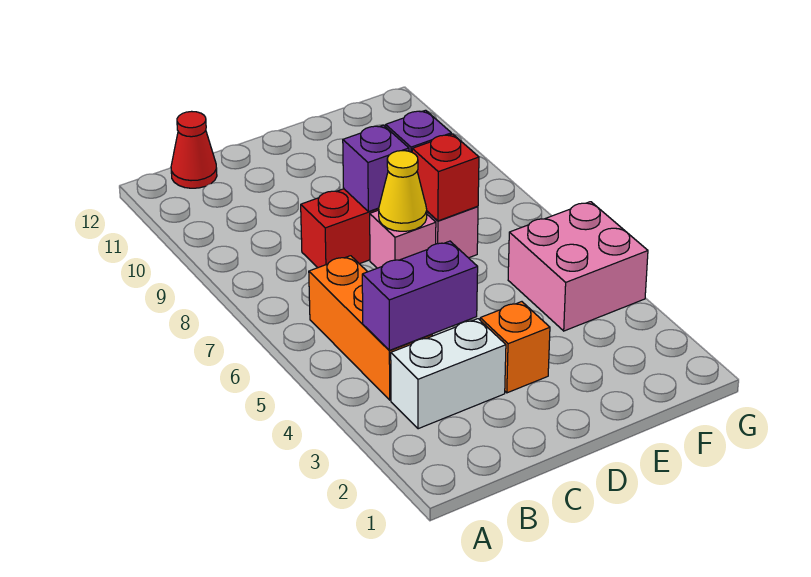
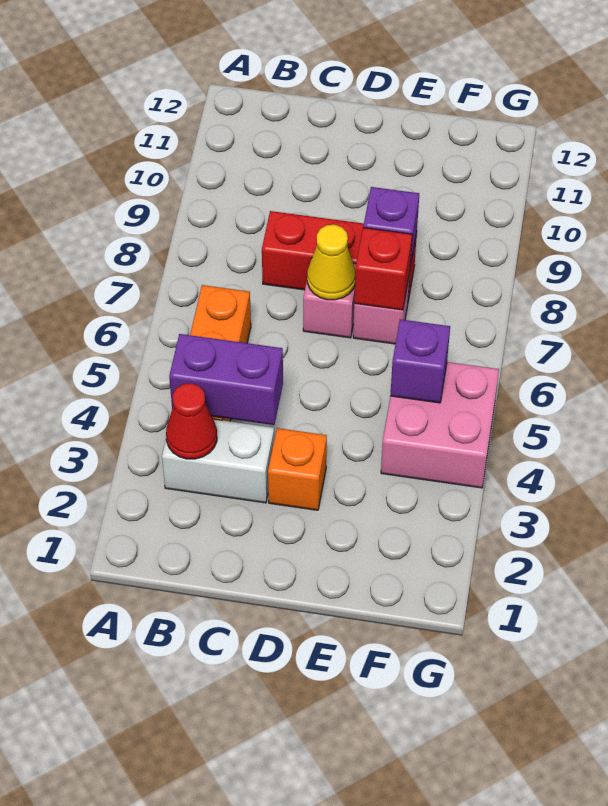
red cone B12 level 1 -> red cone B3 level 2
purple brick D8 level 2 -> purple brick F5 level 2

